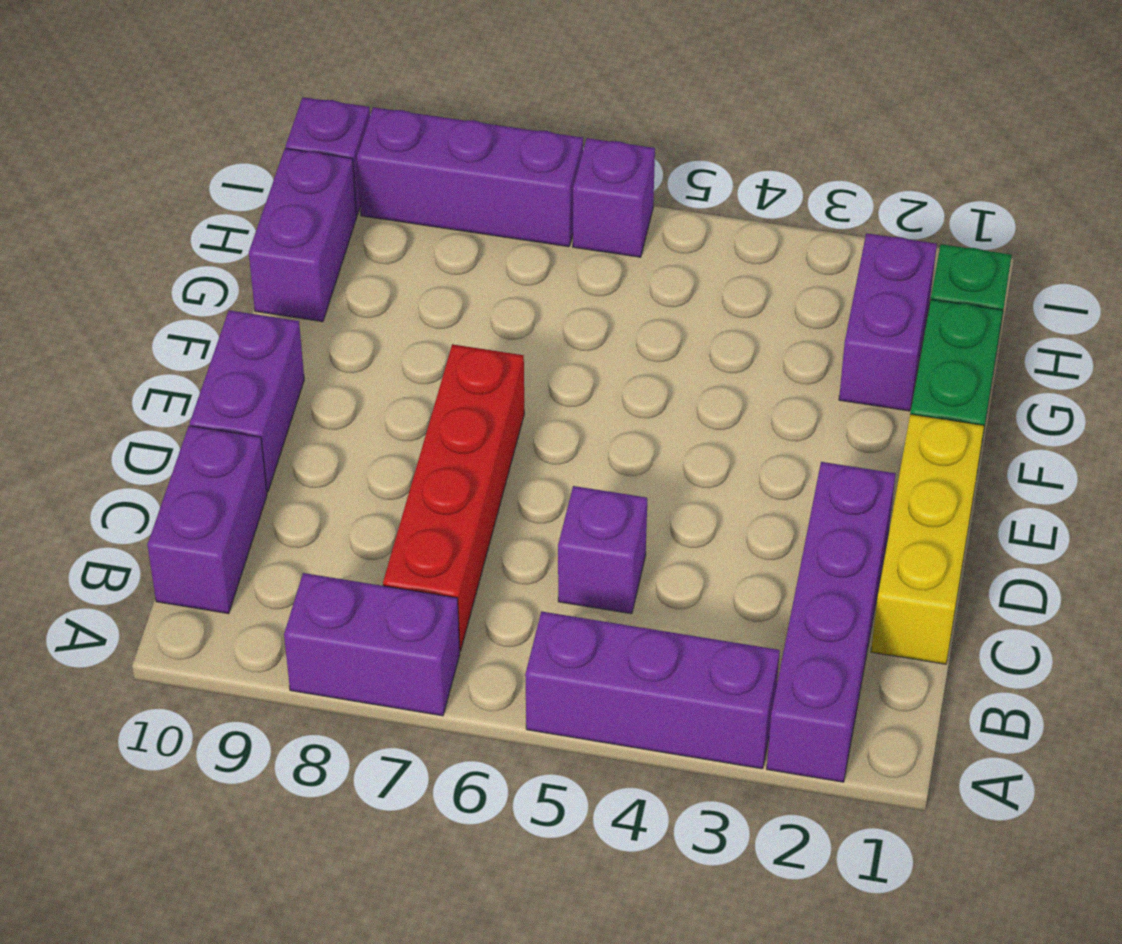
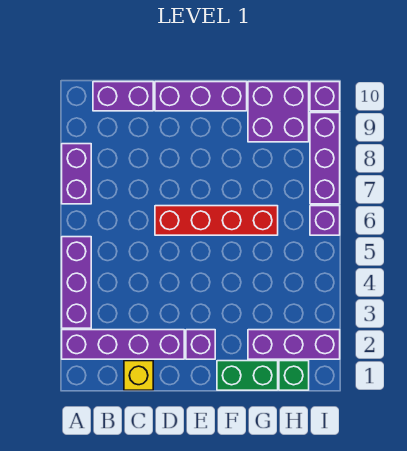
red brick B7:E7 level 1 -> red brick D6:G6 level 1
yellow brick C1:E1 level 1 -> yellow brick C1 level 1
purple brick C5 level 1 -> purple brick E2 level 1
purple brick D10:E10 level 1 -> purple brick D10:F10 level 1
purple brick G2:H2 level 1 -> purple brick G2:I2 level 1
purple brick G10:H10 level 1 -> purple brick G9:H10 level 1

